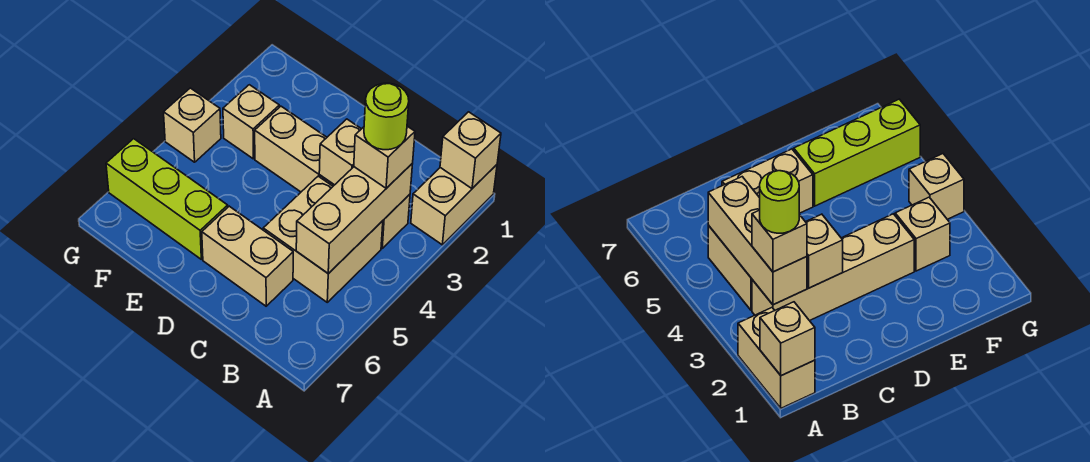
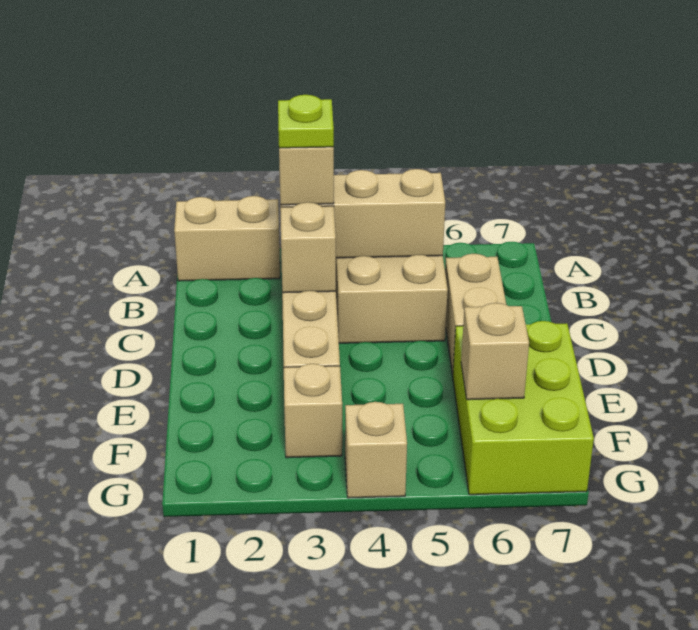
tan brick A1 level 2 -> tan brick F6 level 2
lime round brick B3 level 4 -> lime plate B3 level 4
lime brick E6:G6 level 1 -> lime brick E6:G7 level 1

